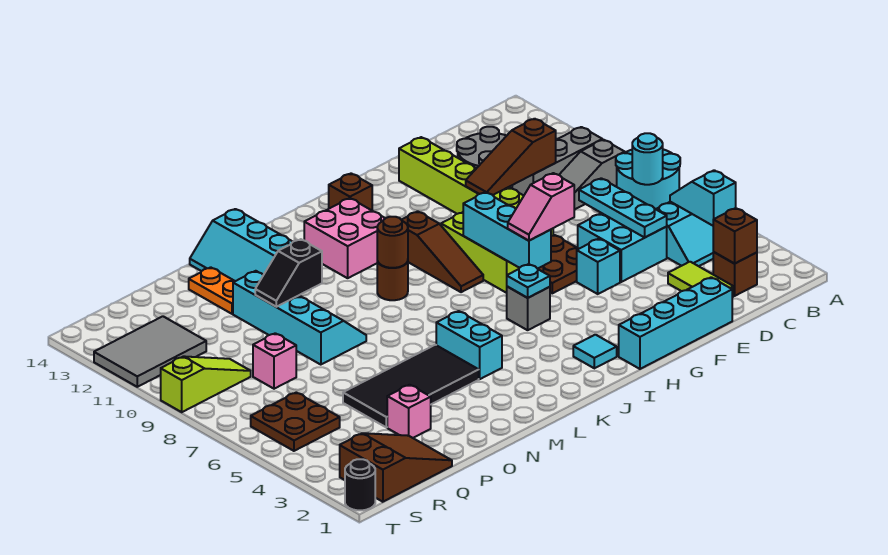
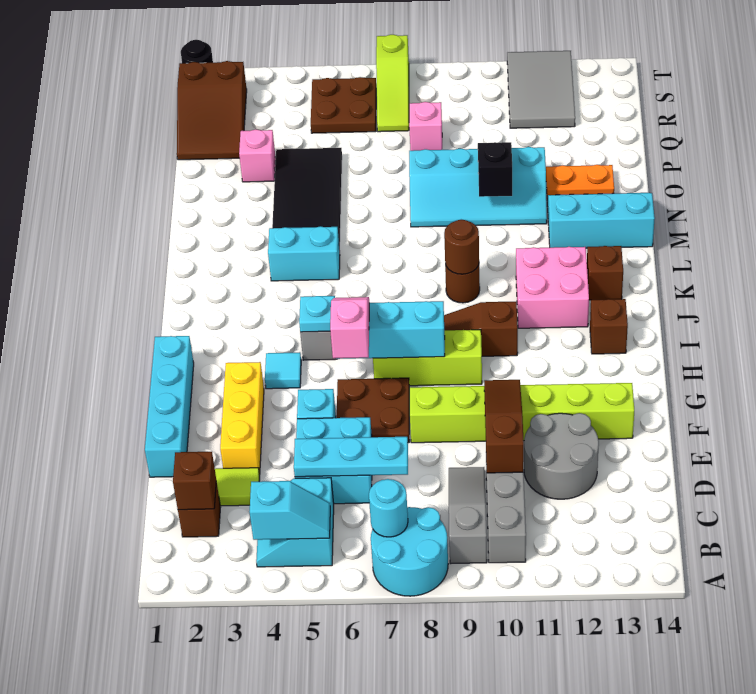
none -> yellow brick E3:G3 level 1
cyan tile I2 level 1 -> cyan tile H4 level 1
none -> brown brick K13 level 1
lime slope R9:T9 level 1 top T -> lime slope R7:T7 level 1 top T

